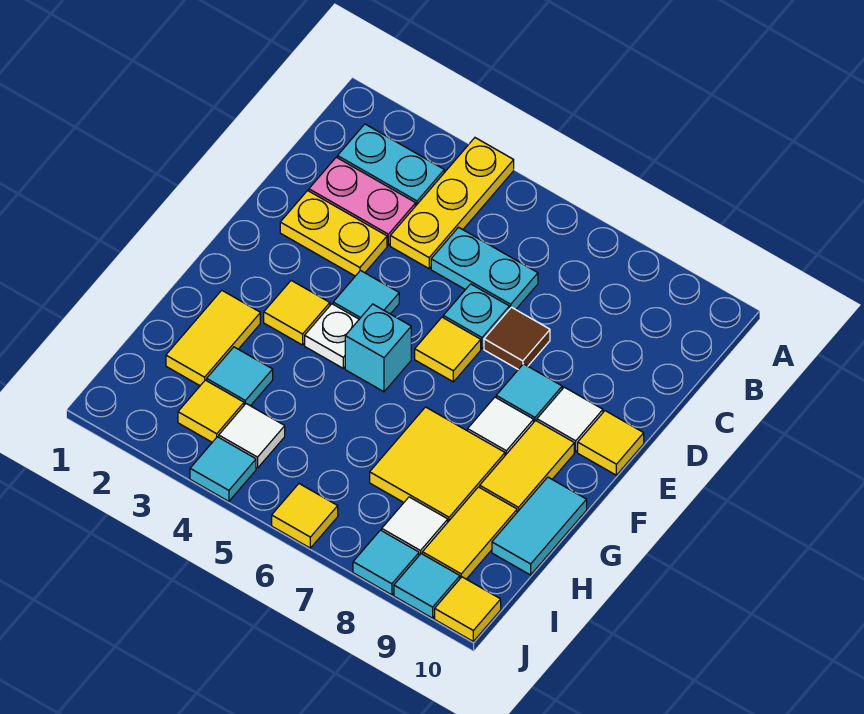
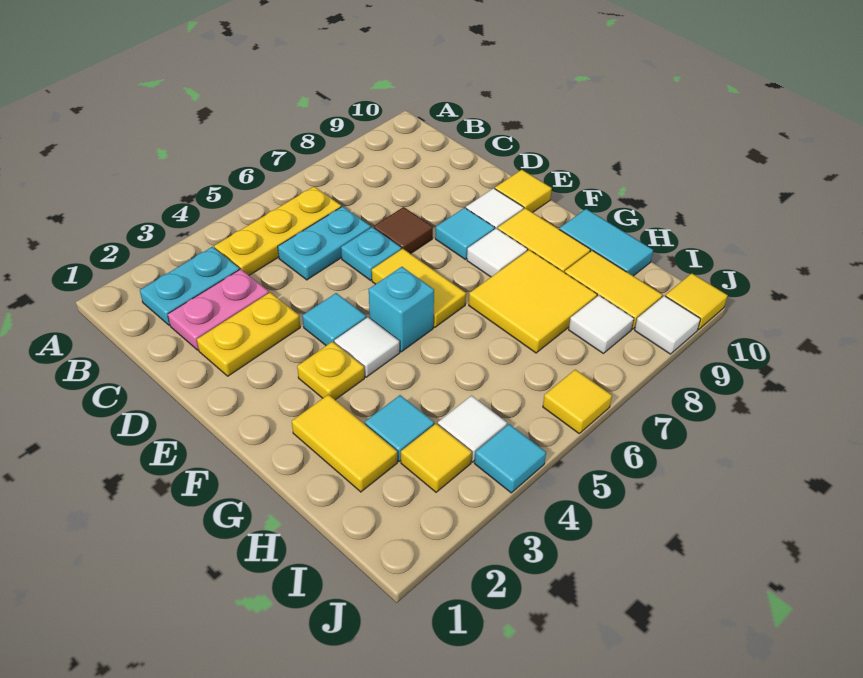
yellow plate A4:C4 level 1 -> yellow plate B4:B6 level 1
yellow tile E6 level 1 -> yellow tile E6:F6 level 1
yellow tile F3 level 1 -> yellow plate F3 level 1
white plate F4 level 1 -> white tile F4 level 1
cyan tile J8 level 1 -> none
cyan tile J9 level 1 -> white tile J9 level 1

